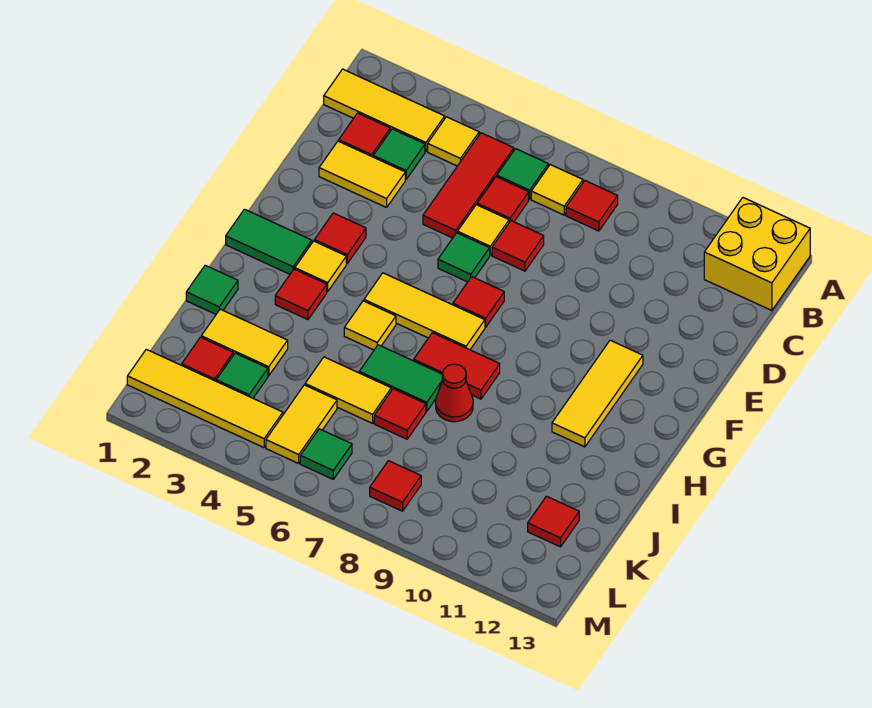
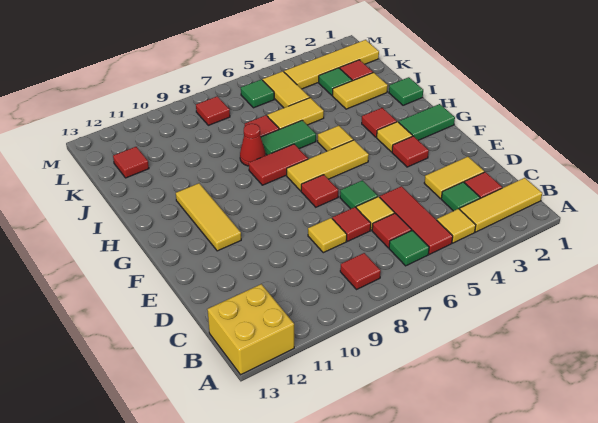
yellow tile B7 level 1 -> yellow tile D8 level 1

